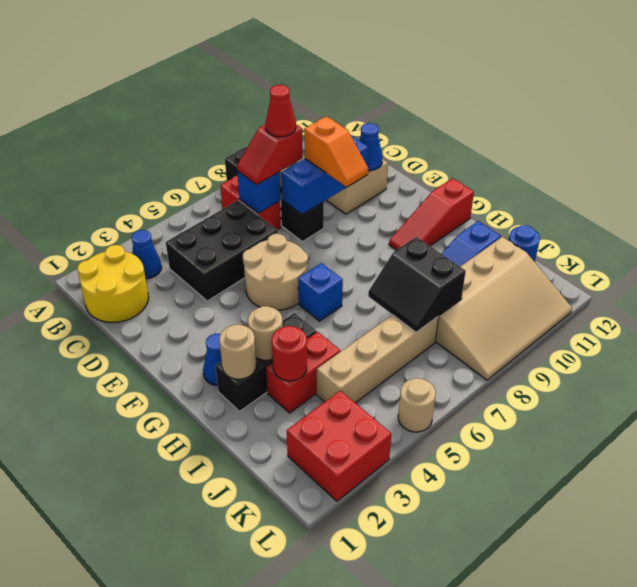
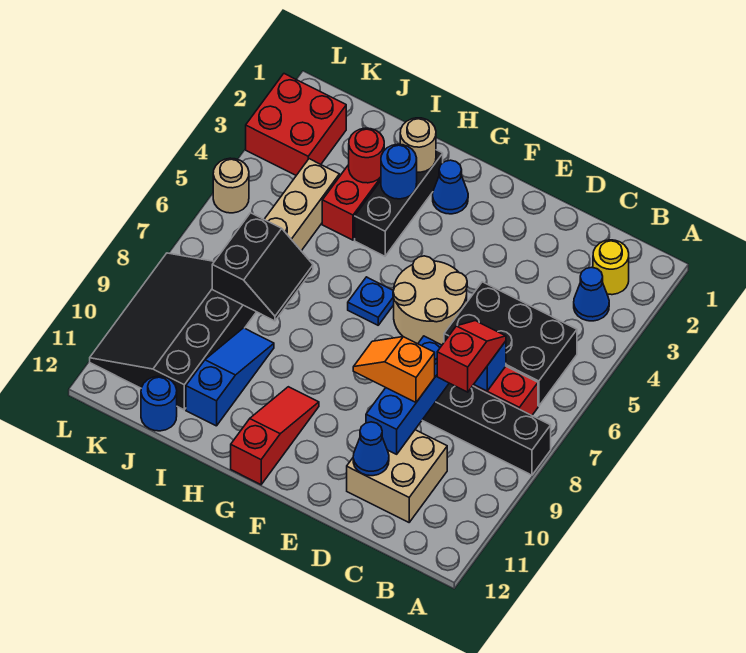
yellow round brick B1:C2 level 1 -> yellow round brick B2 level 1
black brick C4:D6 level 1 -> black brick B5:D6 level 1
red cone C8 level 4 -> none
blue brick G6 level 1 -> blue plate G6 level 1
tan round brick H3 level 2 -> blue round brick H3 level 2
black slope I7:J8 level 2 top 8 -> black slope I7:J8 level 2 top J
tan slope J8:L11 level 1 top J -> black slope J8:L11 level 1 top J

